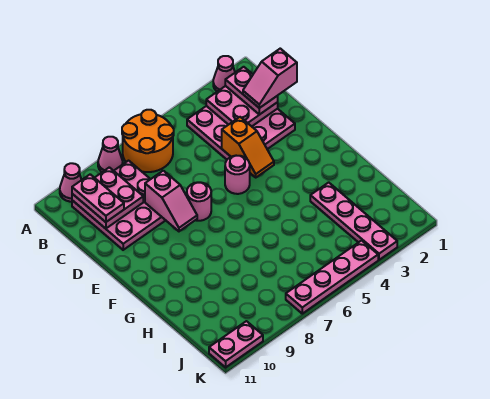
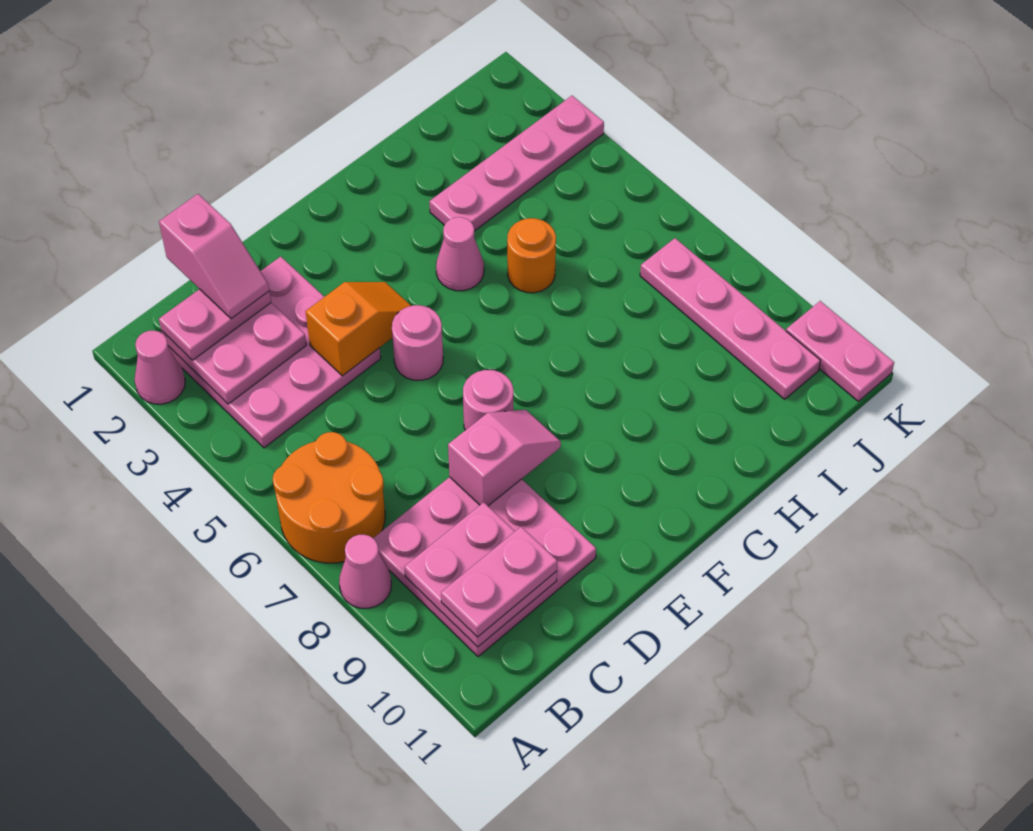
pink cone A10 level 1 -> pink cone G4 level 1
none -> orange round brick H5 level 1
pink plate K4:K7 level 1 -> pink plate J7:J10 level 1

